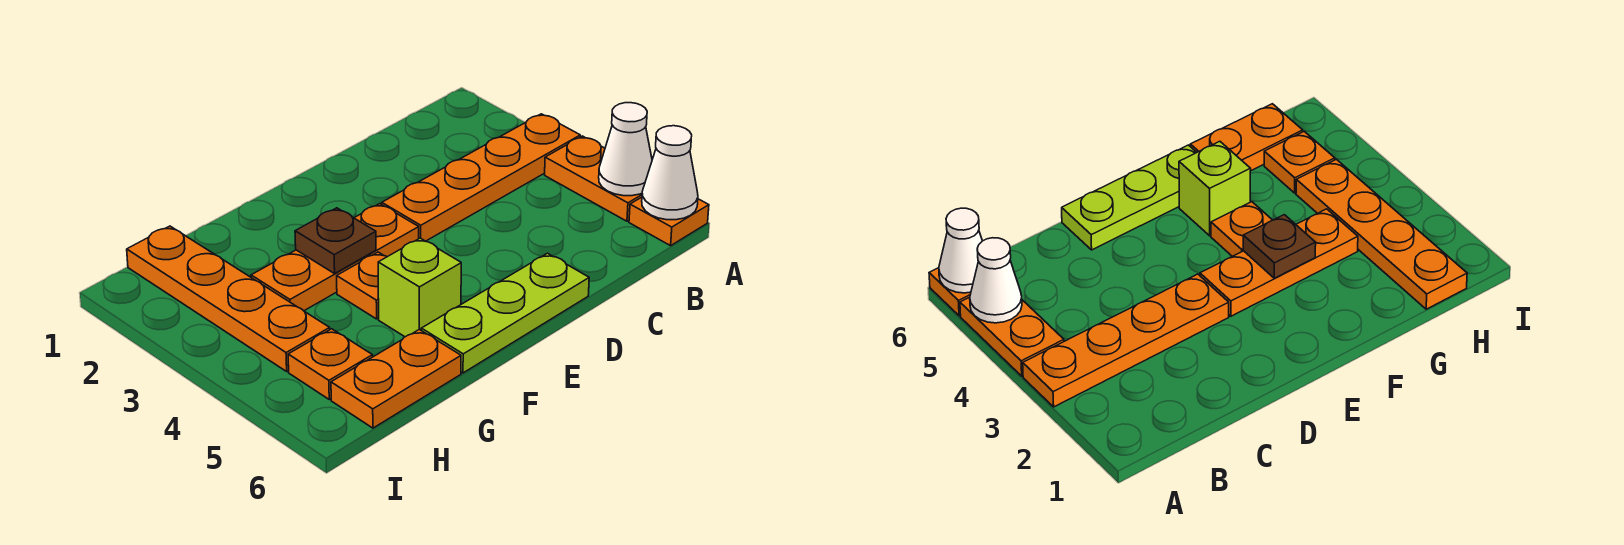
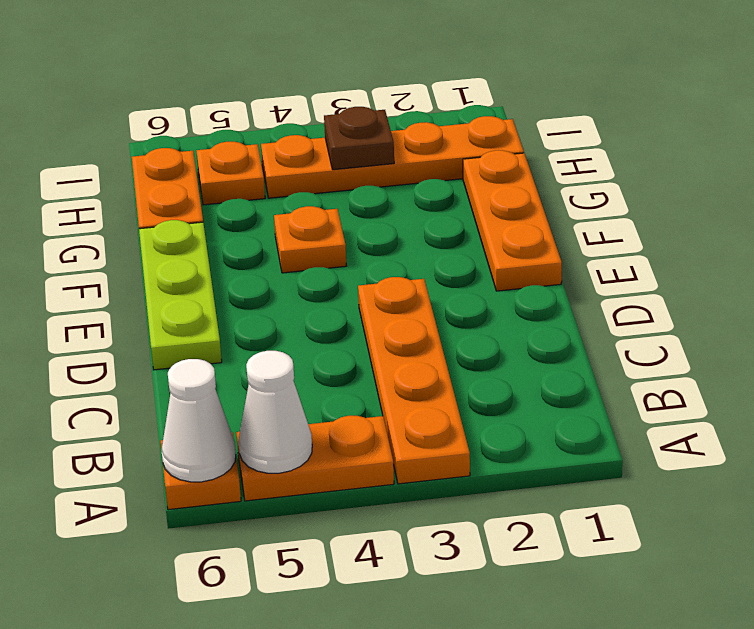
orange plate E3:G3 level 1 -> orange plate E1:G1 level 1
brown plate F3 level 2 -> brown plate H3 level 2
lime brick F5 level 1 -> none

